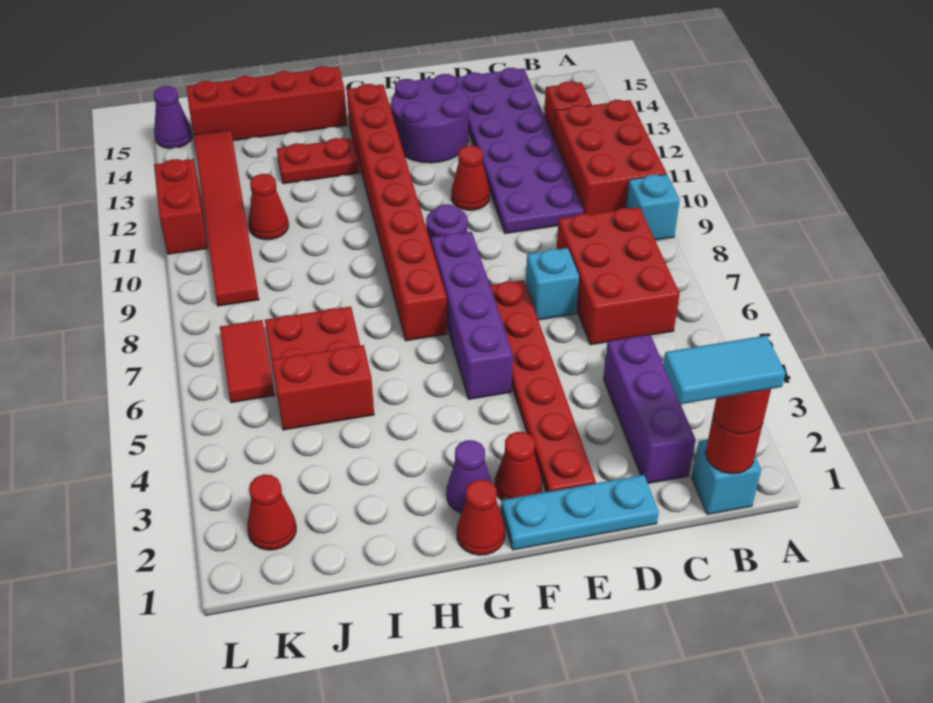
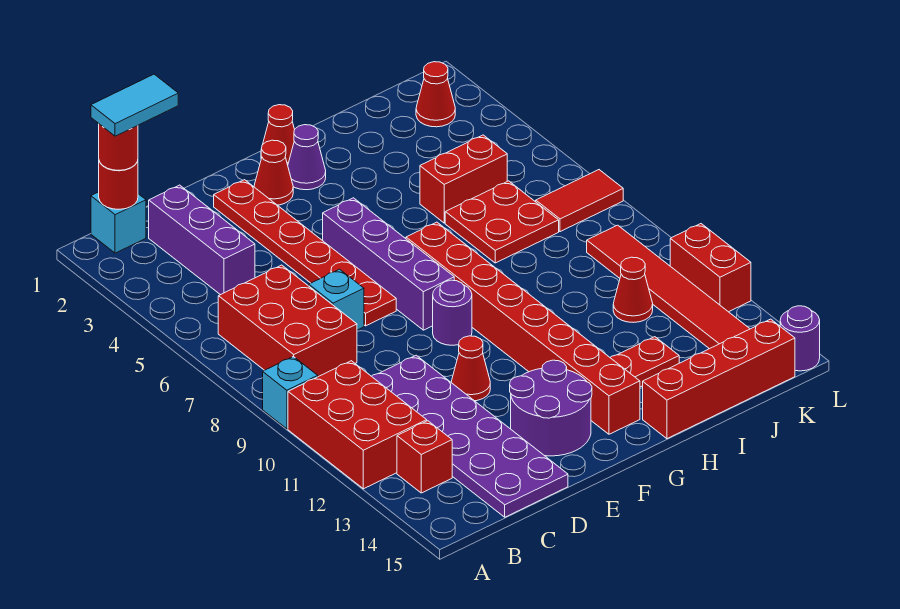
cyan plate D1:F1 level 1 -> none
red tile K6:K7 level 1 -> red tile K7:L7 level 1
purple cone L15 level 1 -> purple round brick L15 level 1

